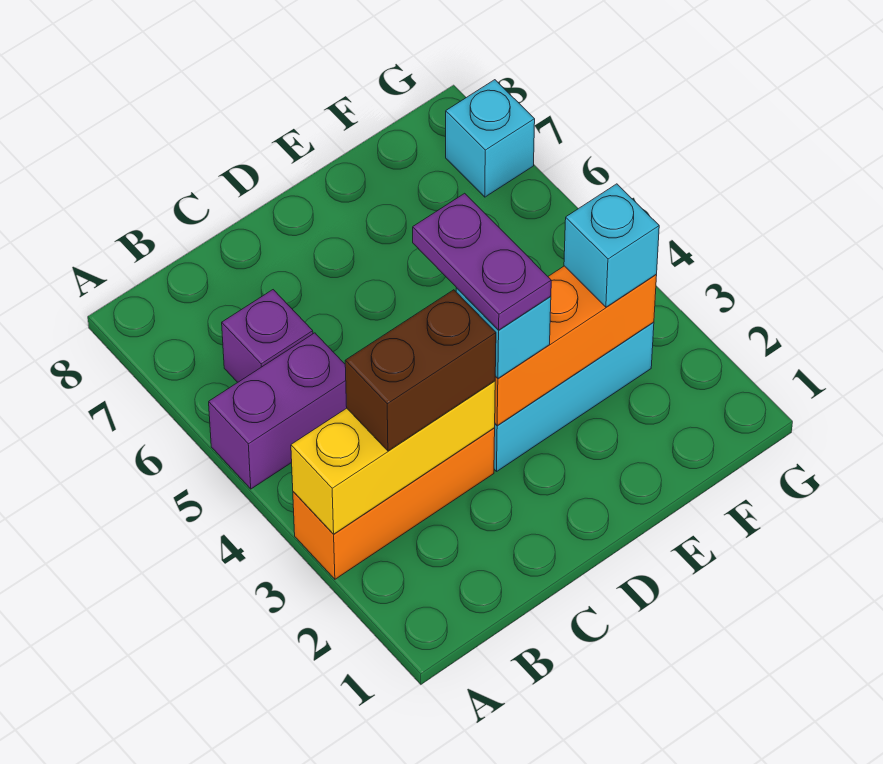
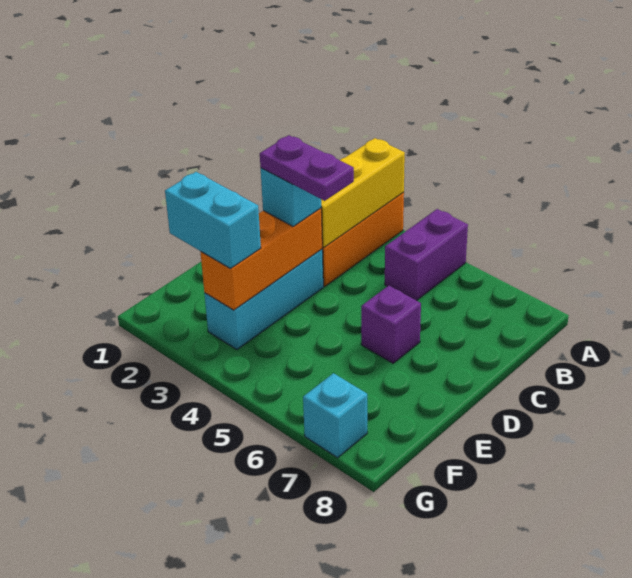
brown brick B3:C3 level 3 -> none
purple brick B6 level 1 -> purple brick D6 level 1
cyan brick F3 level 3 -> cyan brick F2:F3 level 3

